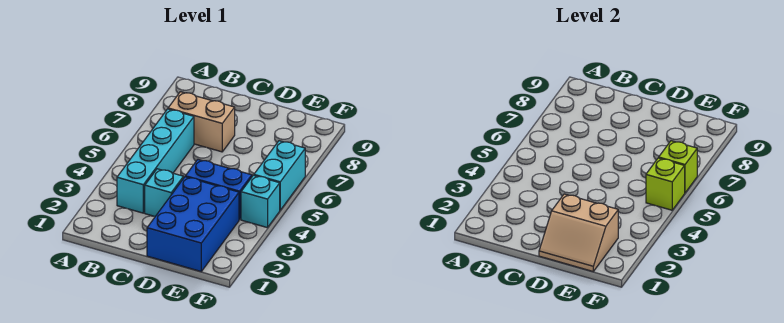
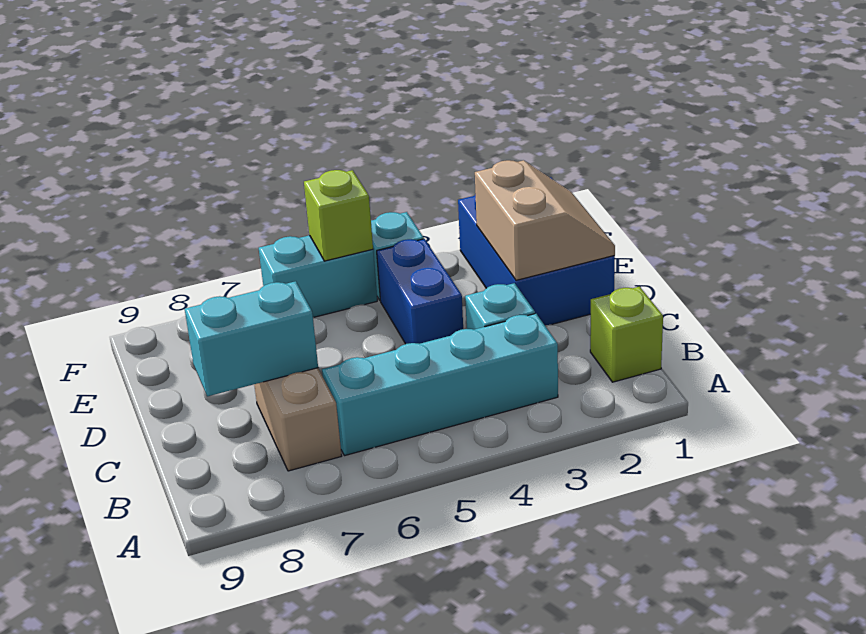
none -> cyan brick C7:C8 level 2
blue brick D1:E3 level 1 -> blue brick D1:F2 level 1
lime brick F6 level 2 -> lime brick B1 level 1

